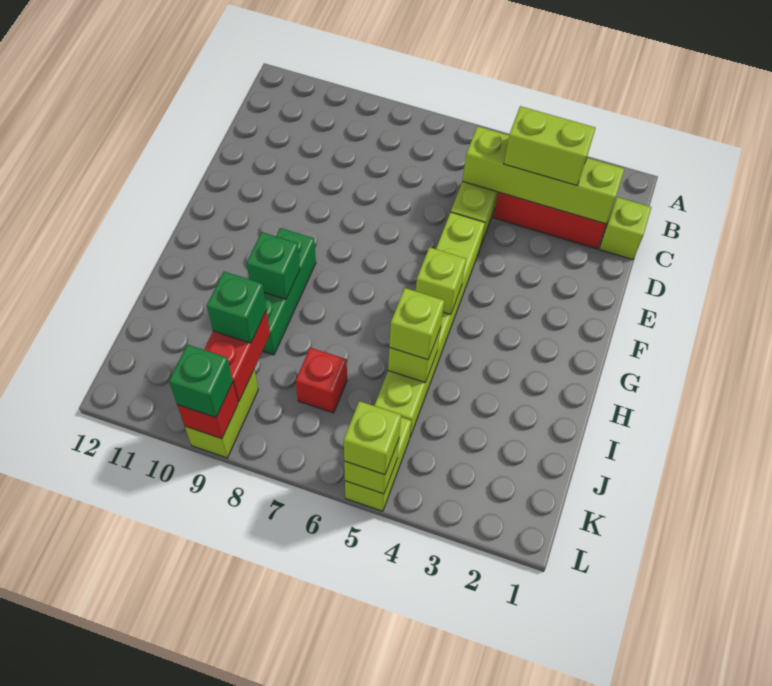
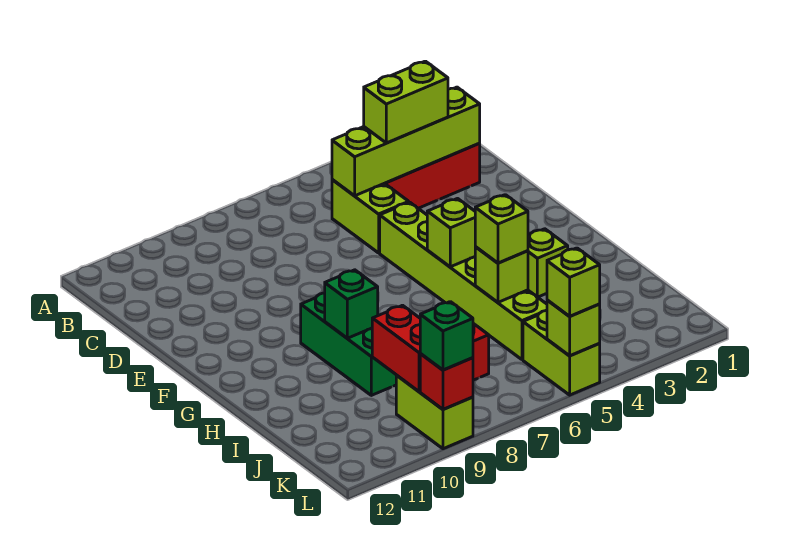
lime brick C1 level 1 -> lime brick H3 level 1
green brick J9 level 3 -> none

